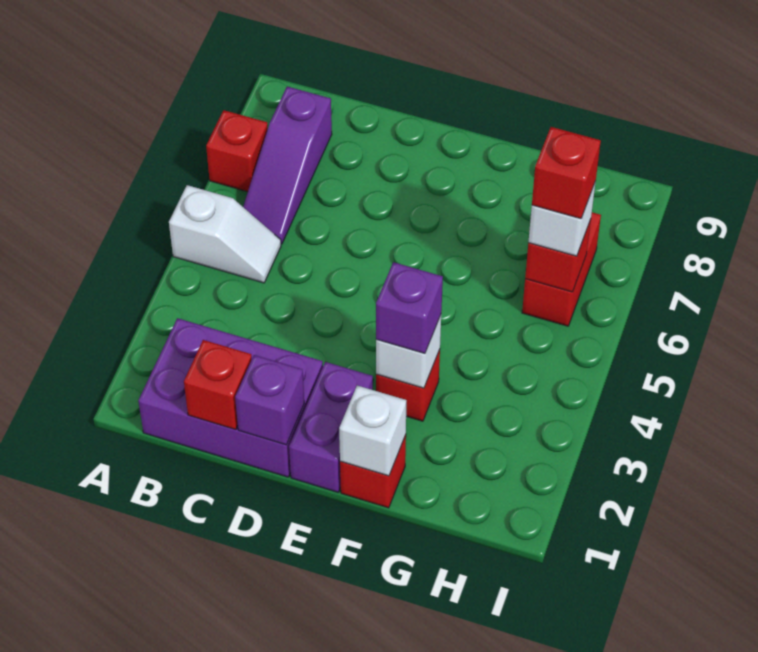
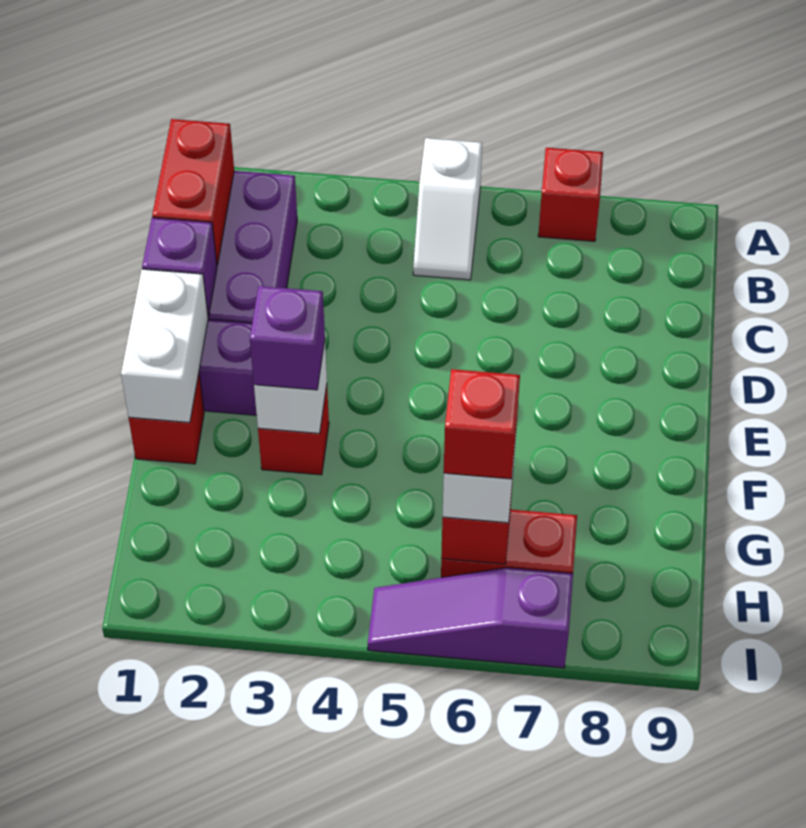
purple slope B6:B8 level 1 top 8 -> purple slope I5:I7 level 1 top 7
red brick C1 level 2 -> red brick B1:C1 level 2
white brick F1 level 2 -> white brick E1:F1 level 2

